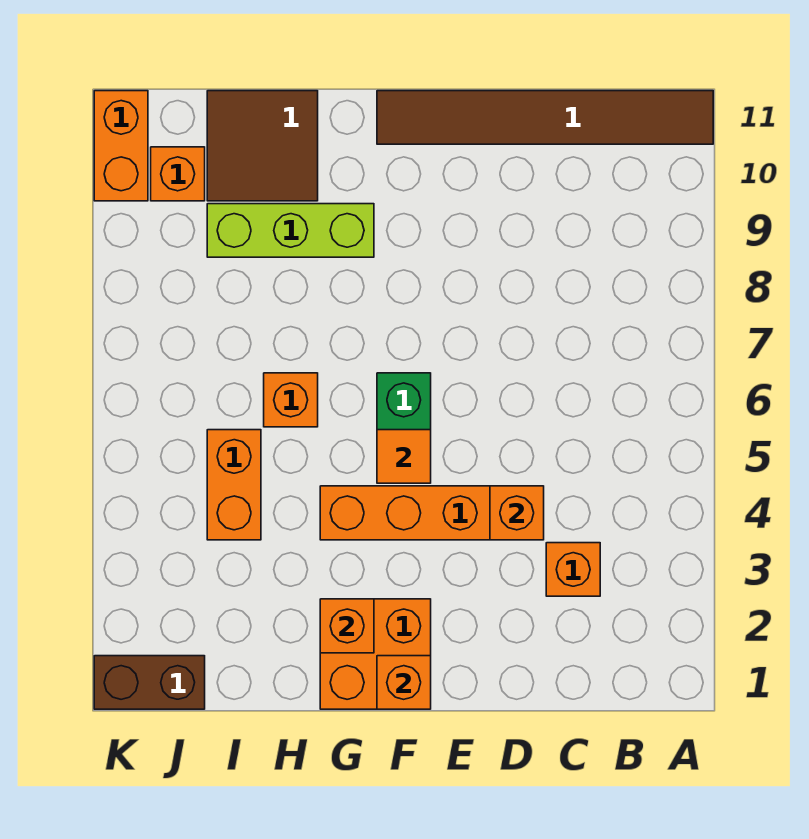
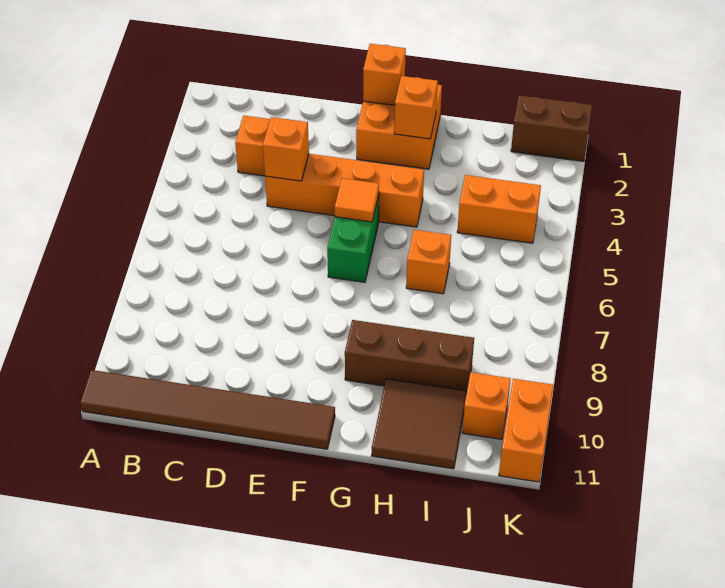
lime brick G9:I9 level 1 -> brown brick G9:I9 level 1
orange brick I4:I5 level 1 -> orange brick I4:J4 level 1

